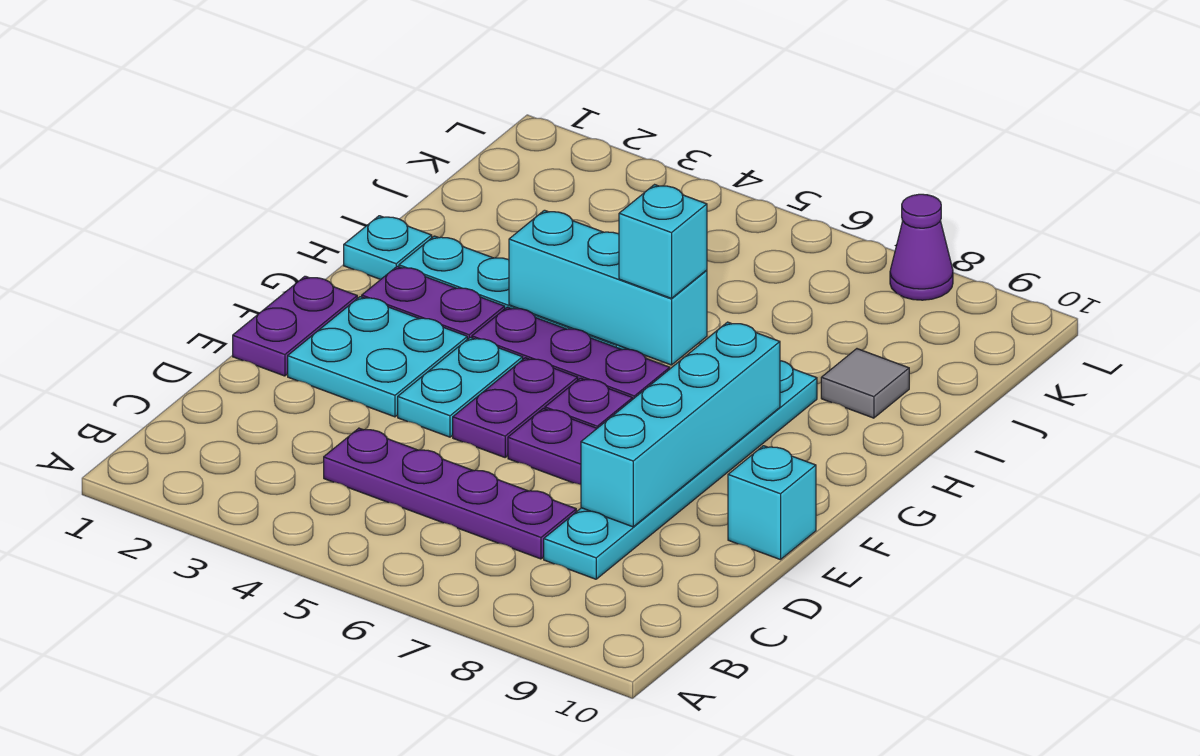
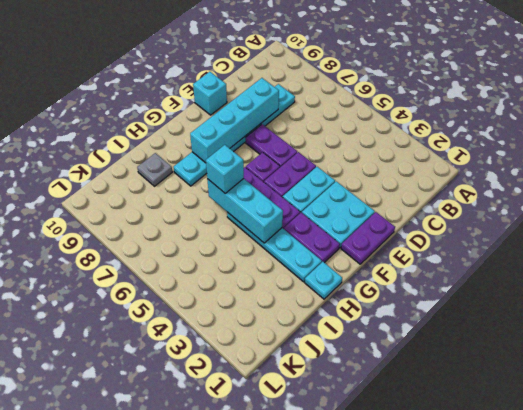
purple plate C4:C7 level 1 -> none
grey tile I9 level 1 -> grey plate I9 level 1
purple cone L8 level 1 -> none

